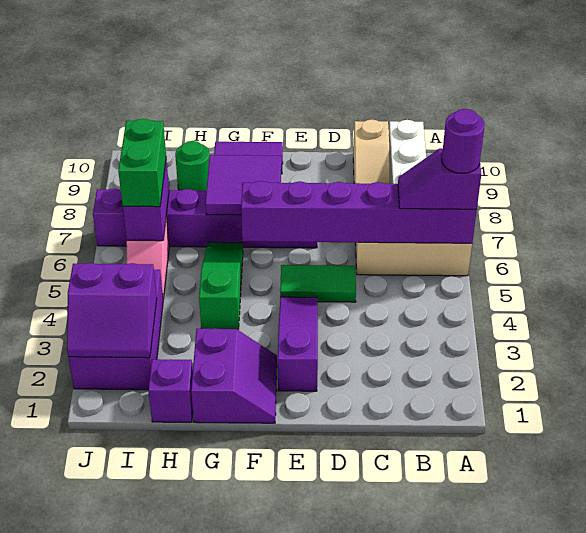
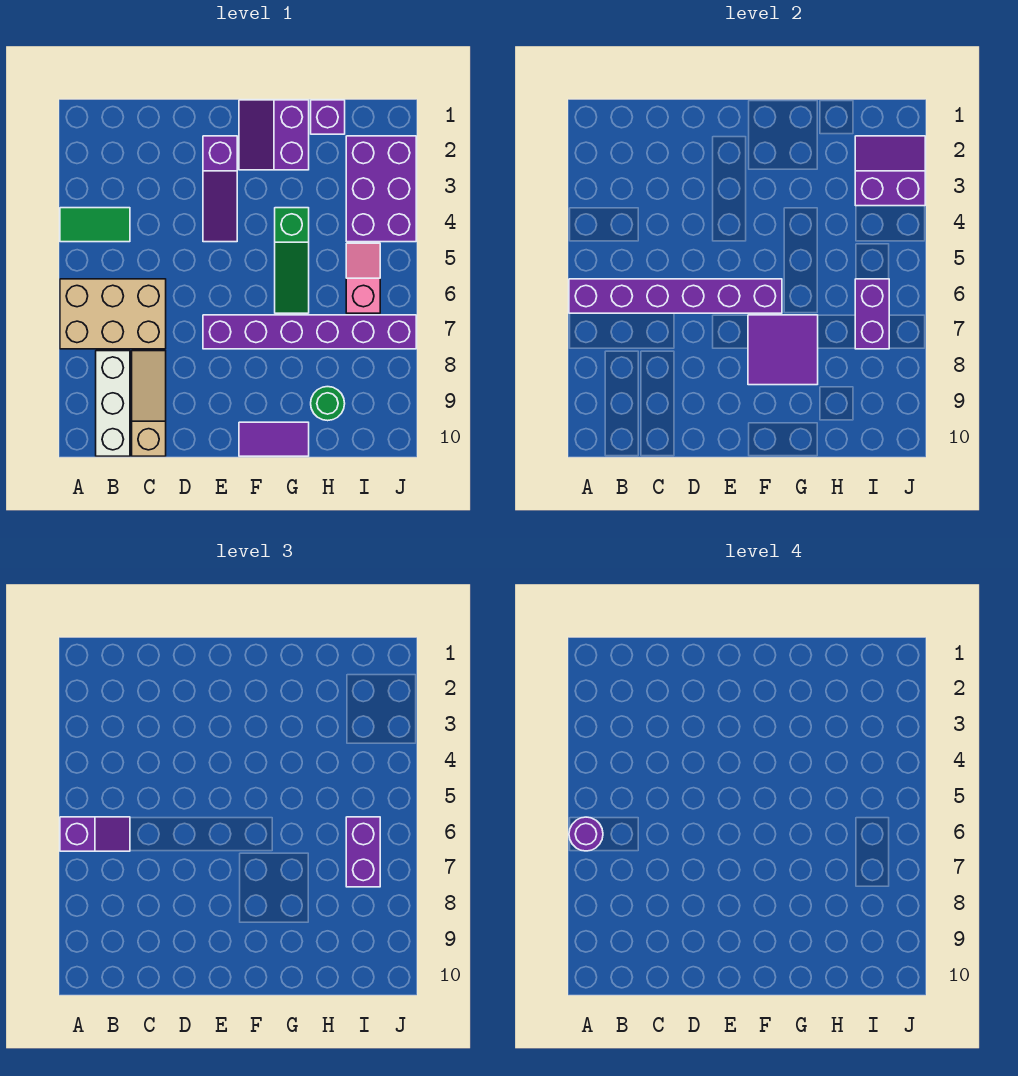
green tile D5:E5 level 1 -> green tile A4:B4 level 1
green brick I6:I7 level 3 -> purple brick I6:I7 level 3

